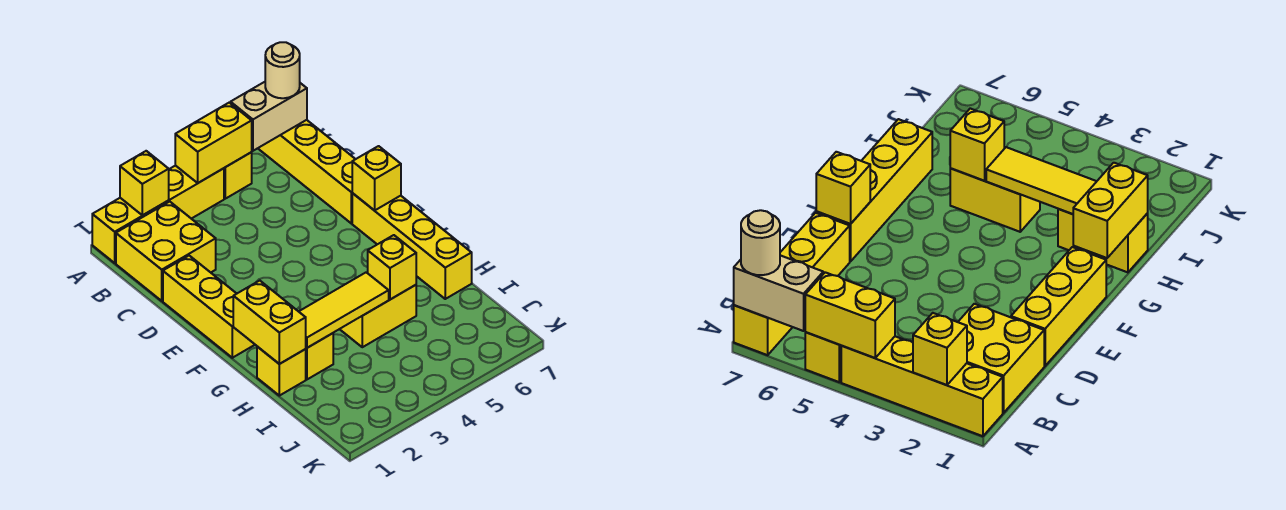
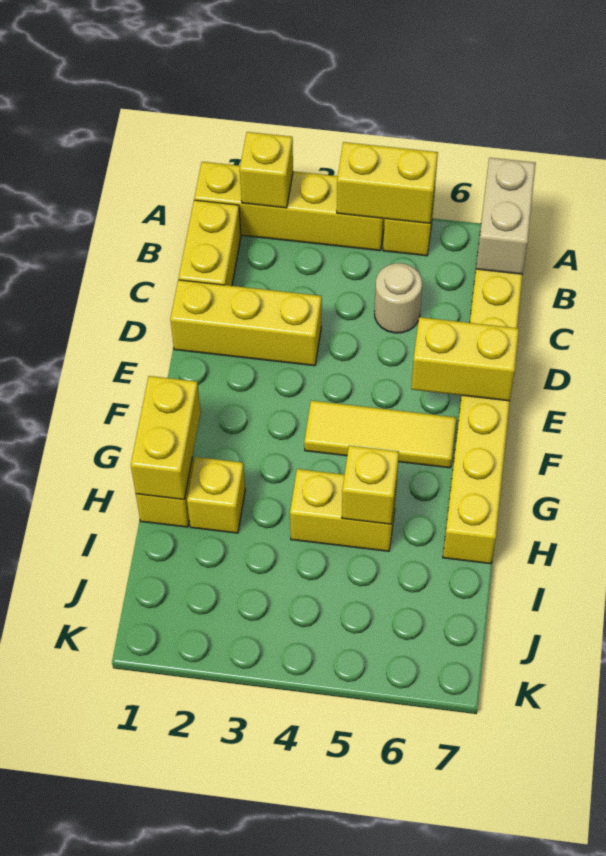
tan brick A6:A7 level 2 -> tan brick A7:B7 level 2
tan round brick A7 level 3 -> tan round brick C5 level 1
yellow brick B1:C2 level 1 -> yellow brick B1:C1 level 1
yellow brick D1:F1 level 1 -> yellow brick D1:D3 level 1
yellow brick E7 level 2 -> yellow brick E6:E7 level 2
yellow tile H2:H4 level 2 -> yellow tile F4:F6 level 1

